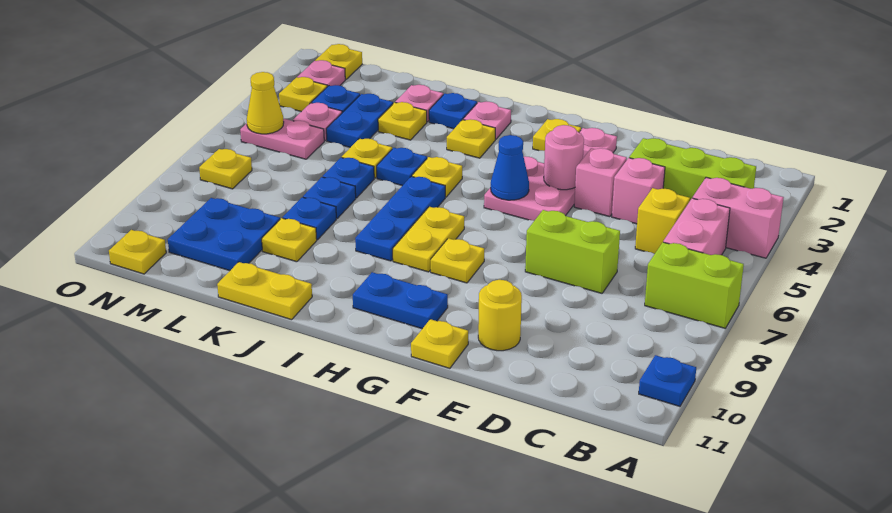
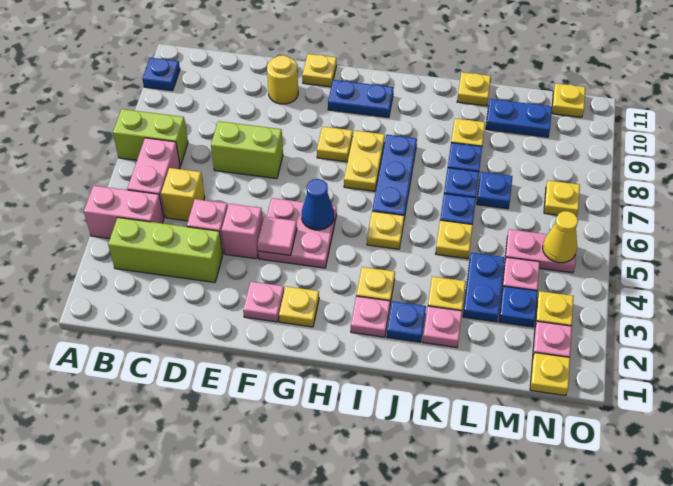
pink round brick F4 level 2 -> pink tile F4 level 2
blue plate J5 level 1 -> blue plate L7 level 1
yellow plate J11:K11 level 1 -> yellow plate K11 level 1
blue plate L9:M10 level 1 -> blue plate L10:M10 level 1

